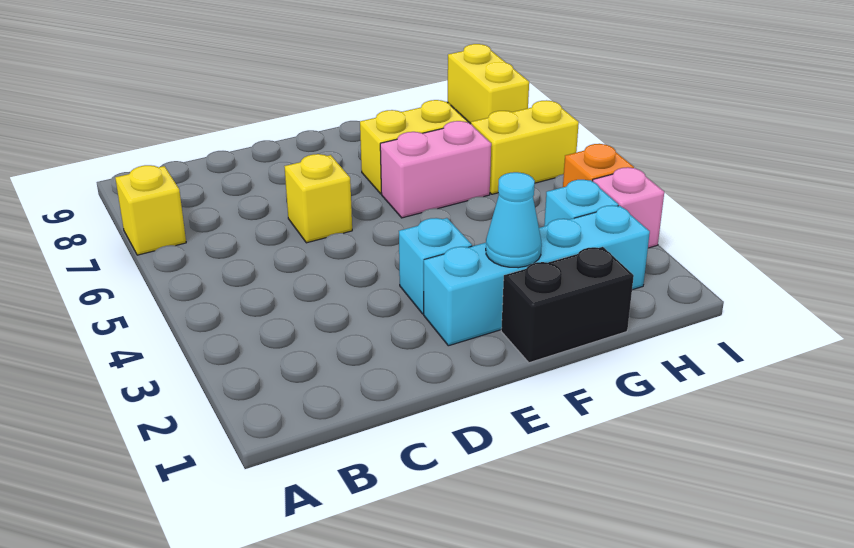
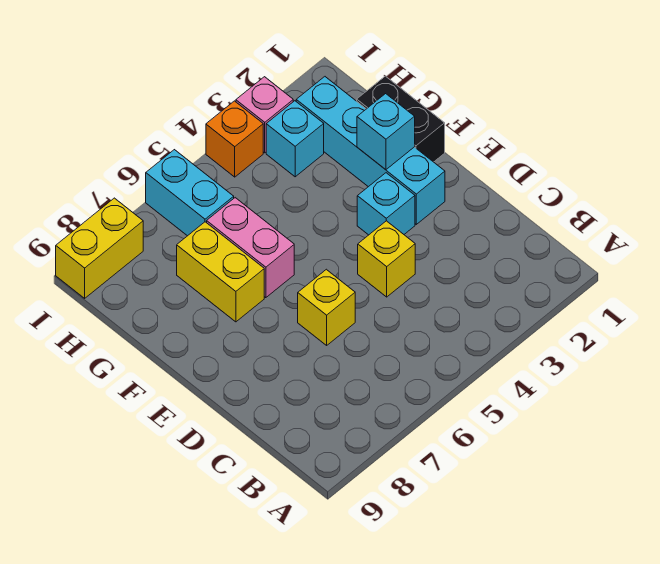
yellow brick A7 level 1 -> yellow brick D4 level 1
cyan cone F2 level 2 -> cyan brick F2 level 2
yellow brick H6:I6 level 1 -> cyan brick H6:I6 level 1

